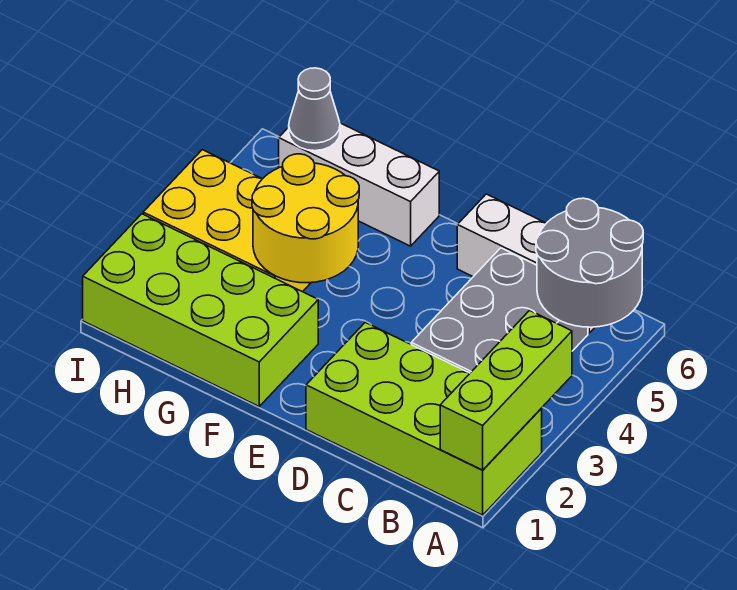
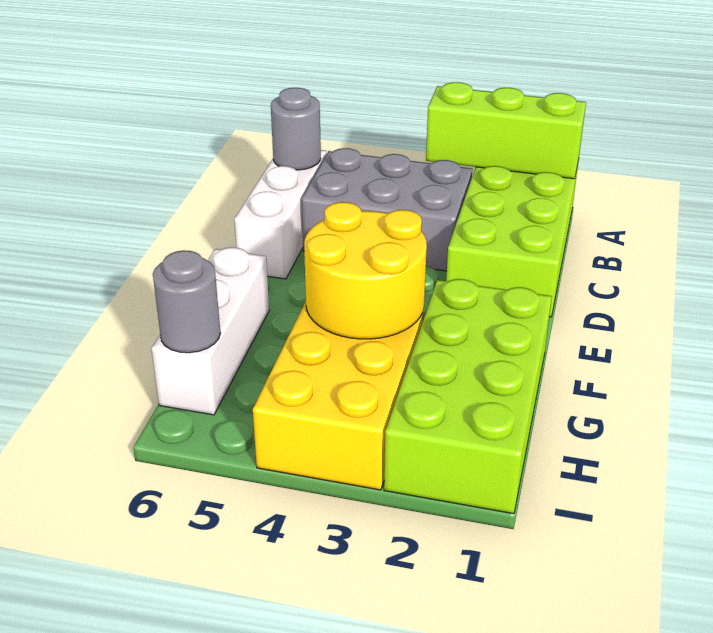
grey round brick A5:B6 level 2 -> grey round brick B6 level 2
grey cone H6 level 2 -> grey round brick H6 level 2

